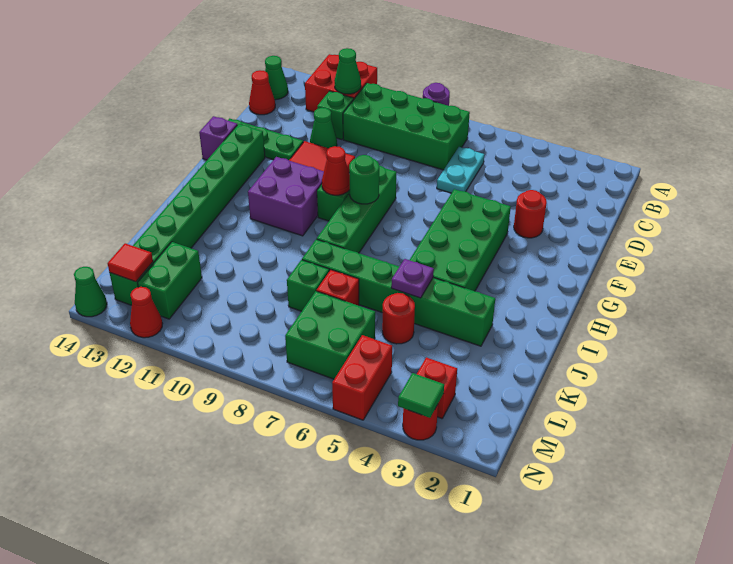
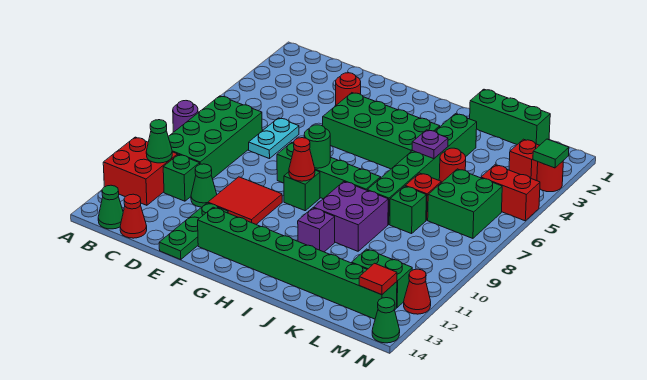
cyan plate C6:D6 level 1 -> cyan plate D6:D7 level 1
purple brick F14 level 1 -> purple brick I11 level 1
purple brick G10:H11 level 1 -> purple brick I9:J10 level 1
none -> green brick J1:L1 level 1

